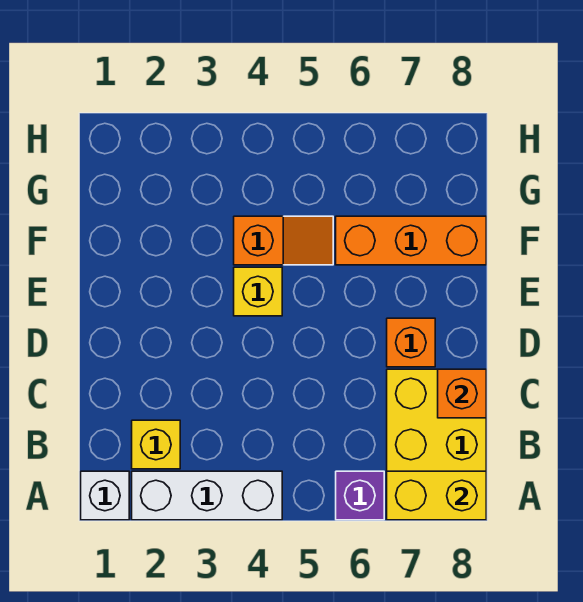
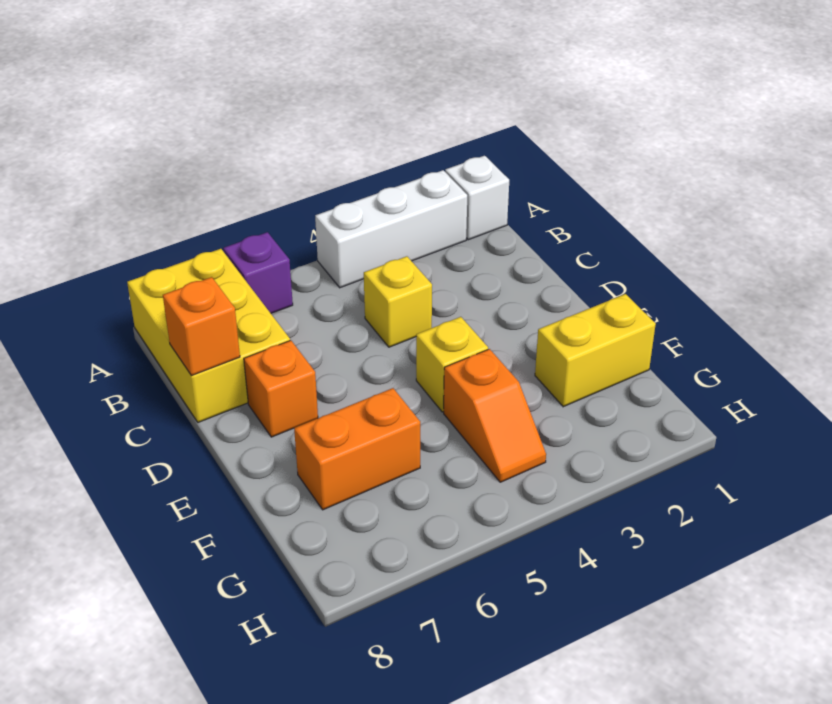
yellow brick A7:A8 level 2 -> yellow brick F1:F2 level 1
yellow brick B2 level 1 -> yellow brick C4 level 1
orange slope F4:F5 level 1 top 4 -> orange slope F4:G4 level 1 top F
orange brick F6:F8 level 1 -> orange brick F6:F7 level 1

